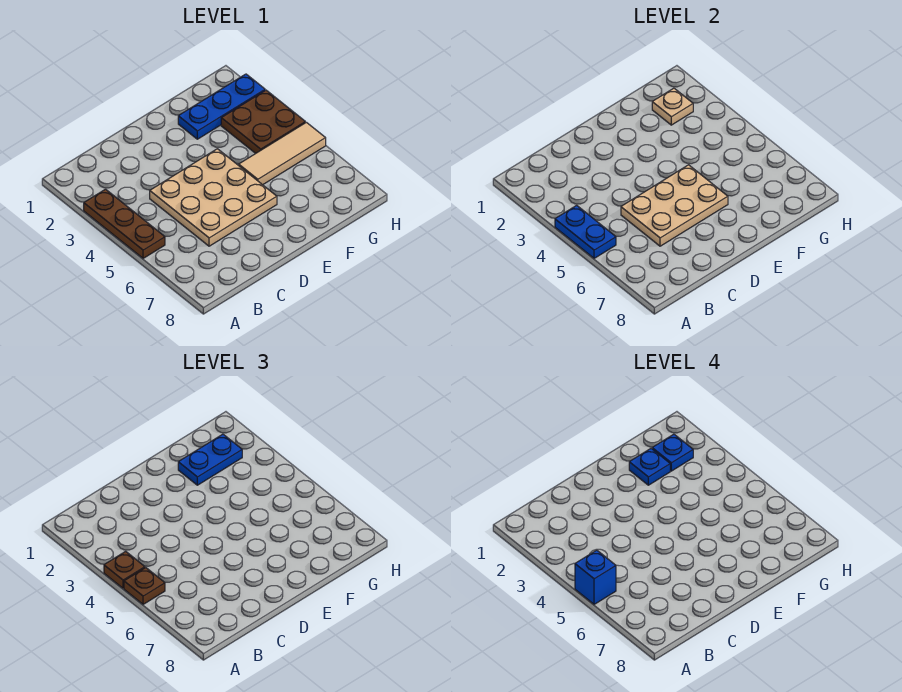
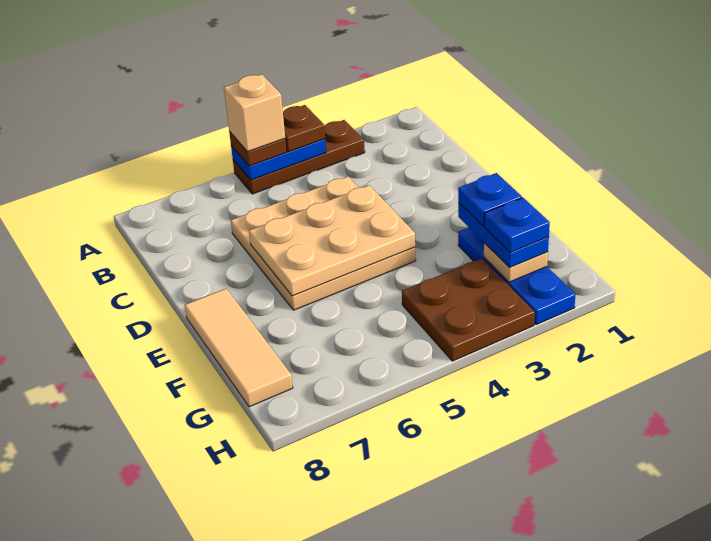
blue brick A5 level 4 -> tan brick A5 level 4
tan plate C5:E6 level 2 -> tan plate D4:E6 level 2
tan tile F5:H5 level 1 -> tan tile E8:G8 level 1

